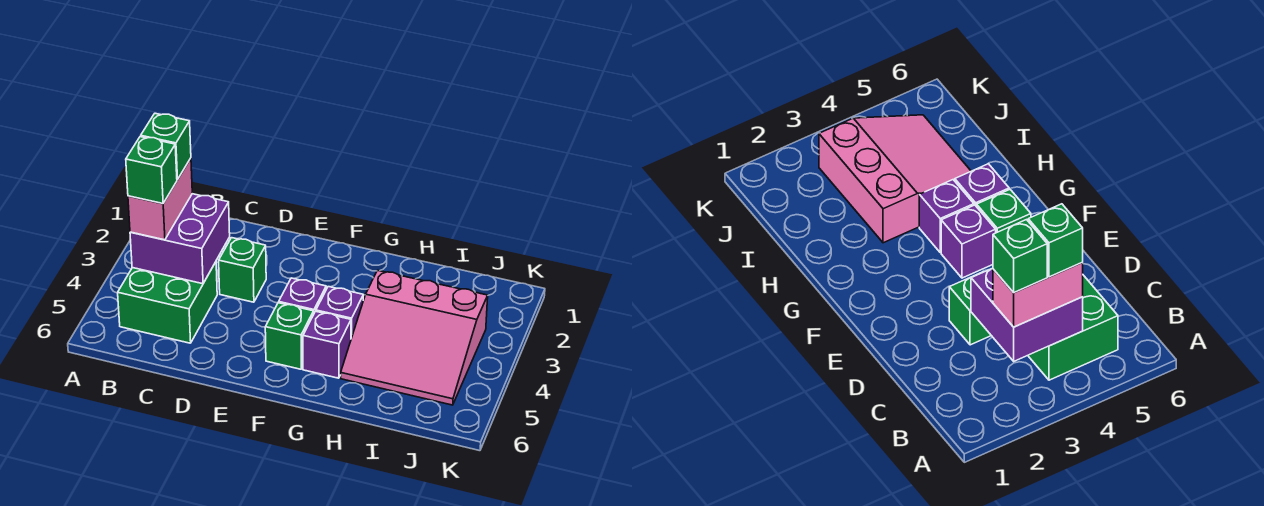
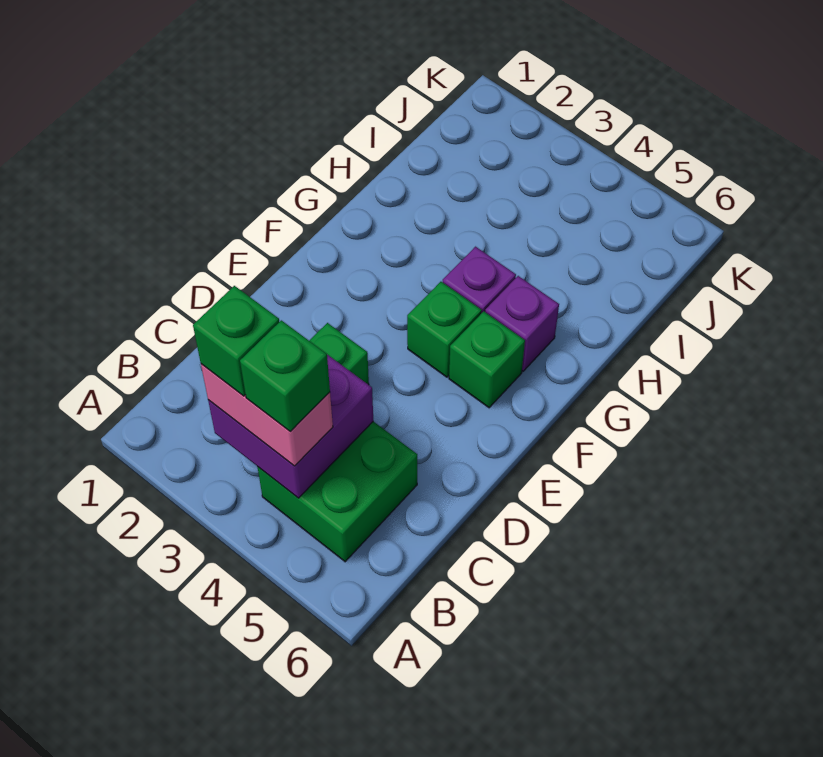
purple brick F4 level 1 -> green brick F4 level 1
pink slope H3:J5 level 1 top 3 -> none

